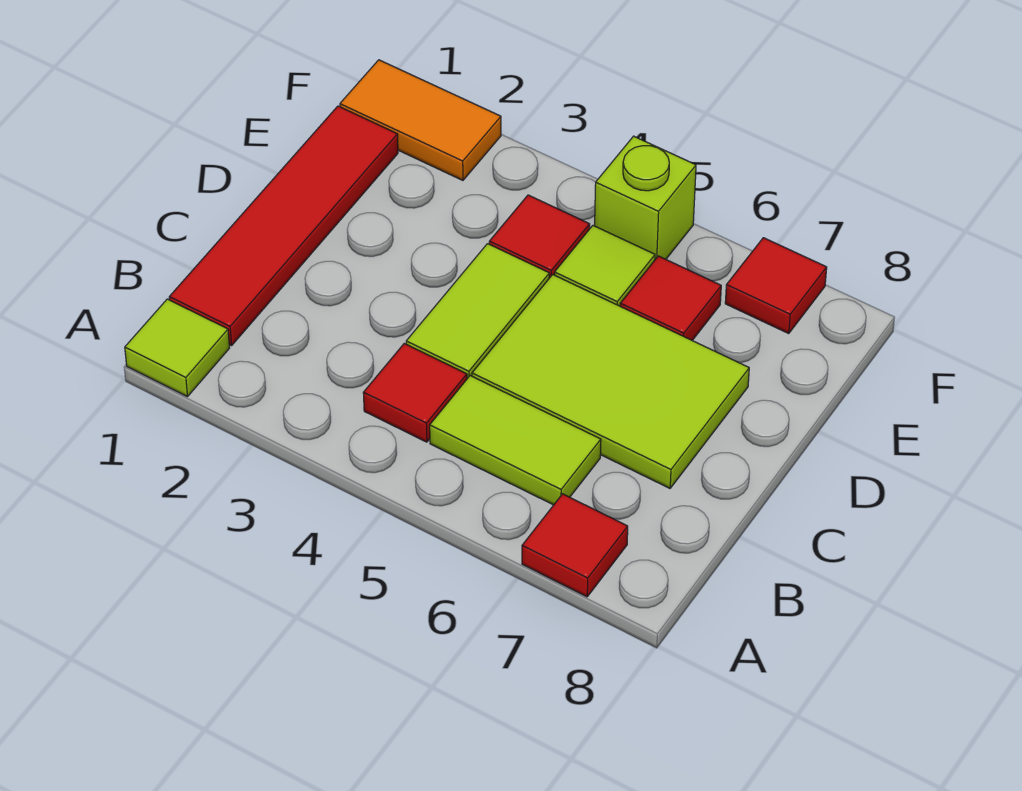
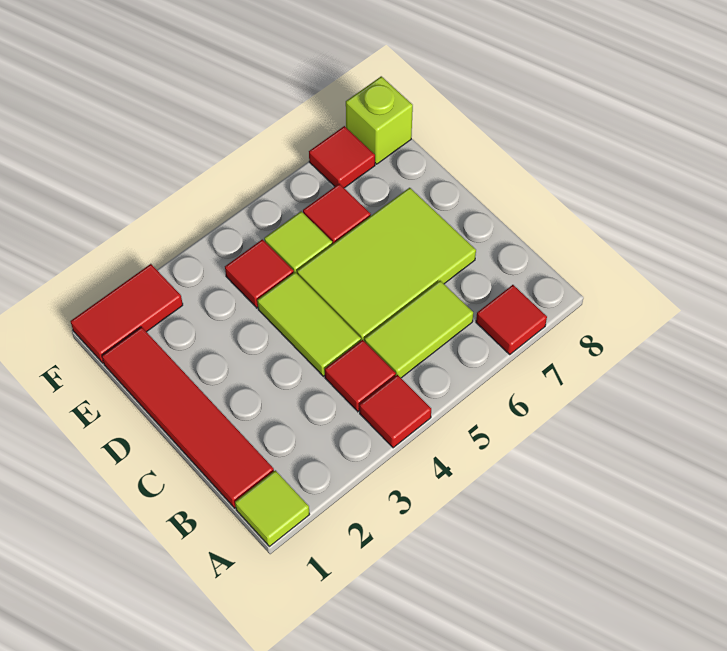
none -> red tile A4 level 1
orange tile F1:F2 level 1 -> red tile F1:F2 level 1
lime brick F5 level 1 -> lime brick F8 level 1

